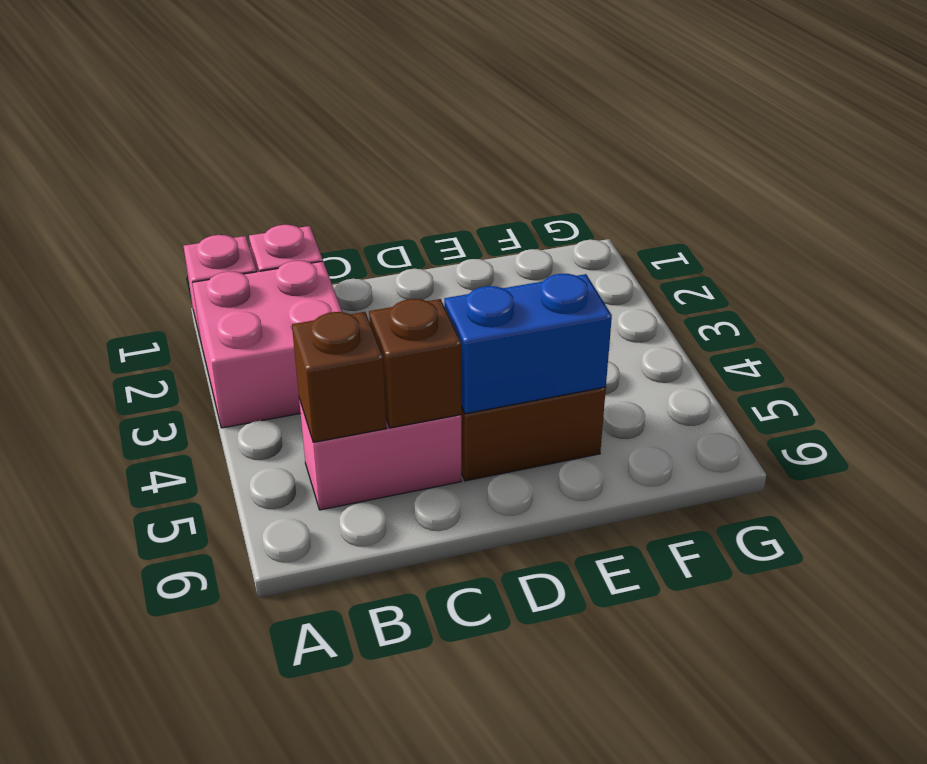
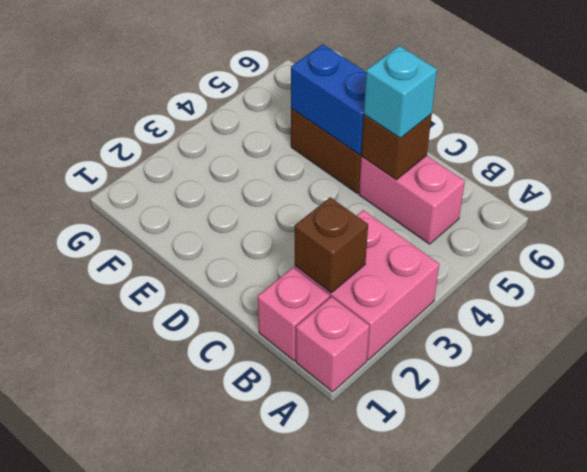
brown brick B5 level 2 -> brown brick B2 level 2
none -> cyan brick C5 level 3

